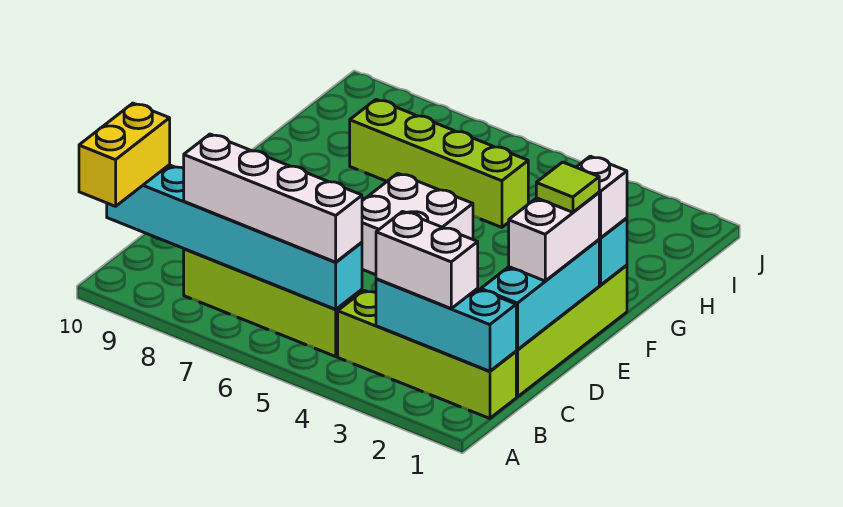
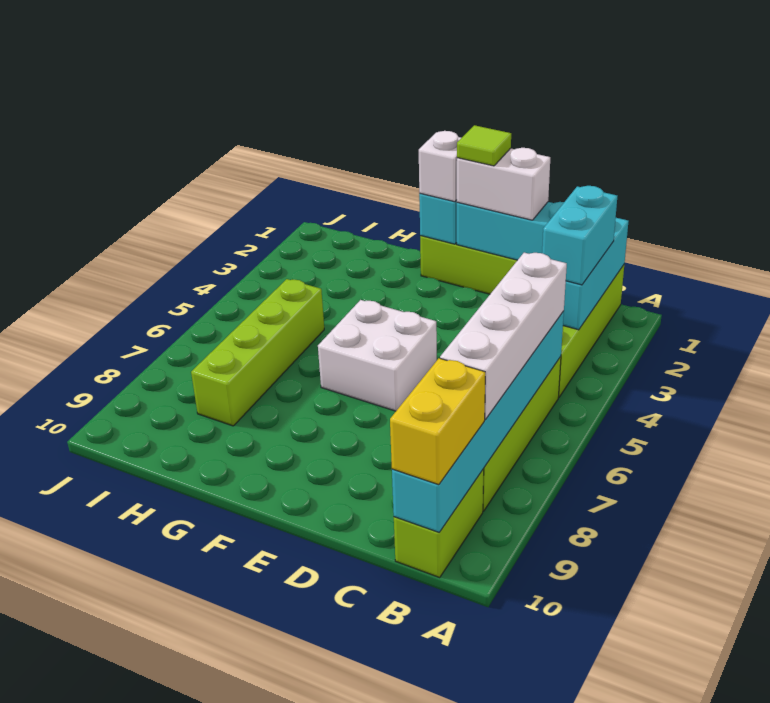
yellow brick A10:B10 level 3 -> yellow brick B9:B10 level 3
white brick B2:B3 level 3 -> cyan brick B2:B3 level 3
none -> lime brick B9:B10 level 1

